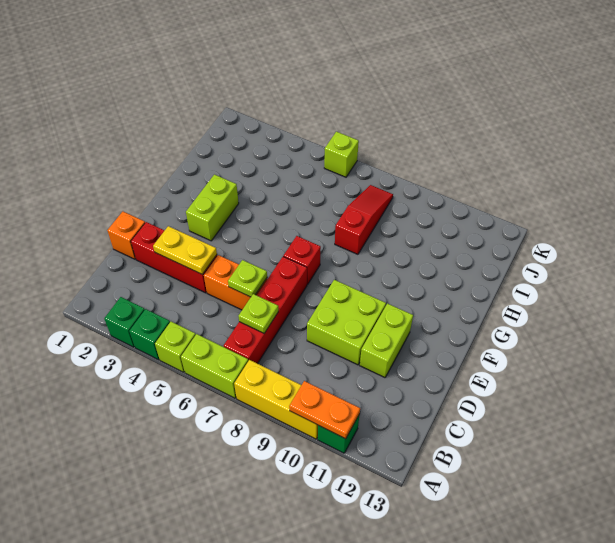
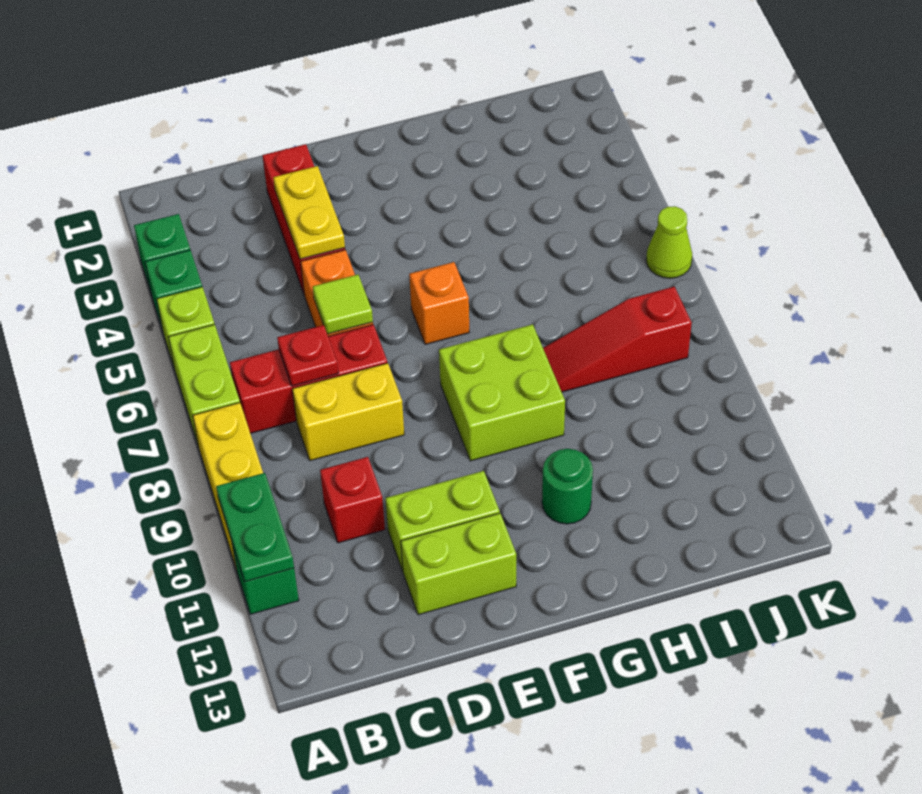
orange plate A10:A11 level 2 -> green plate A10:A11 level 2
red brick B7:E7 level 1 -> red brick B7:D7 level 1
lime plate C7 level 2 -> red plate C7 level 2
none -> yellow brick C8:D8 level 1
orange brick D1 level 1 -> orange brick F6 level 1
lime plate D6 level 2 -> lime tile D6 level 2
lime brick D9:E10 level 1 -> lime brick F8:G9 level 1
lime brick F3:G3 level 1 -> lime brick D12:E12 level 1
red brick F7 level 1 -> red brick C10 level 1
none -> green round brick G11 level 1
red slope H8:J8 level 1 top H -> red slope H8:J8 level 1 top J
lime brick K6 level 1 -> lime cone K6 level 1

